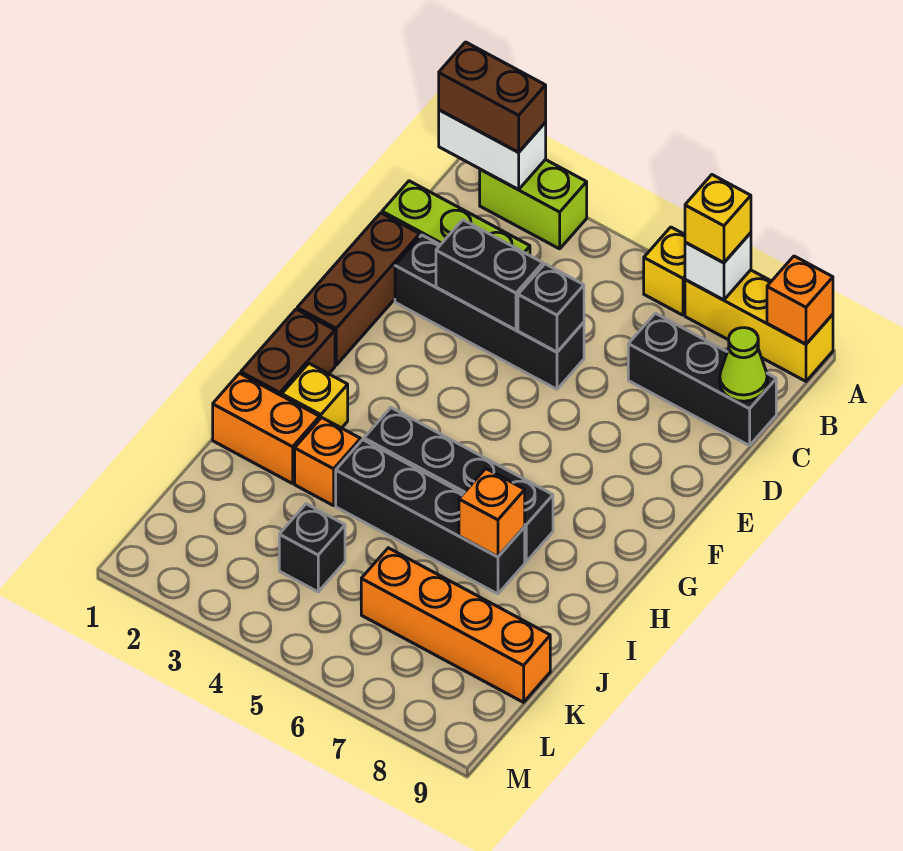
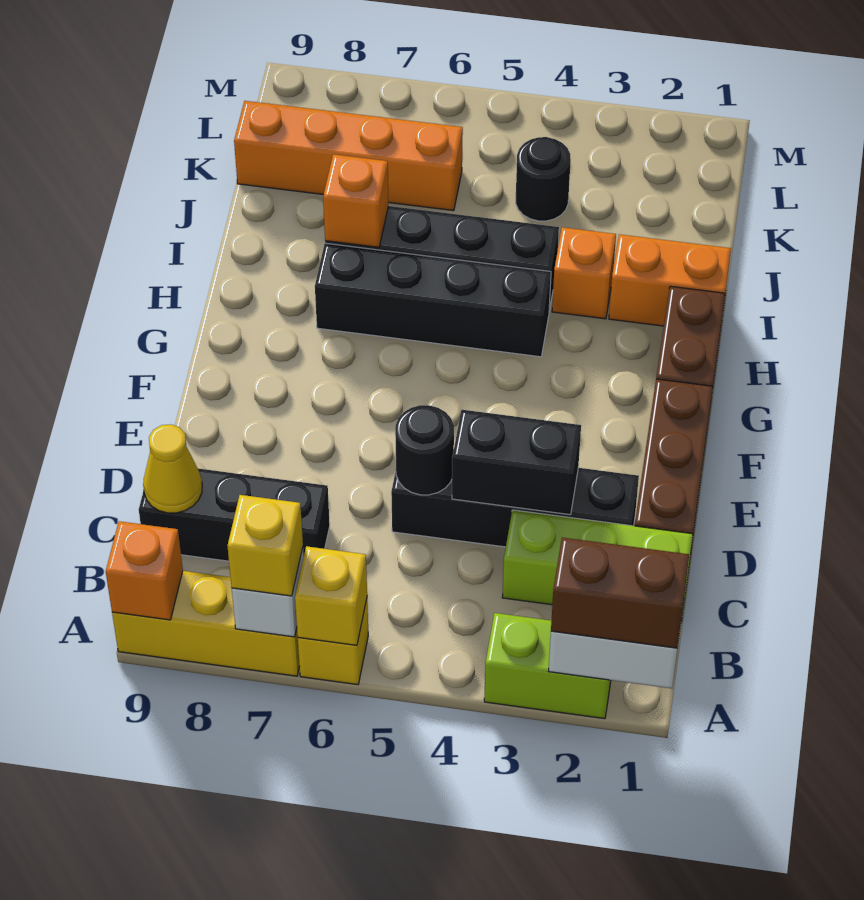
lime cone C9 level 2 -> yellow cone C9 level 2
black brick D5 level 2 -> black round brick D5 level 2
yellow brick H2 level 1 -> yellow brick A6 level 2
black brick K4 level 1 -> black round brick K4 level 1

